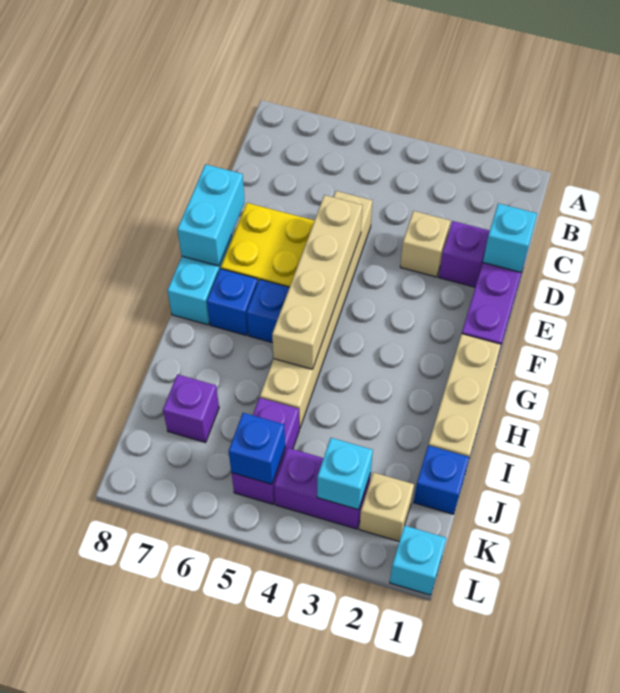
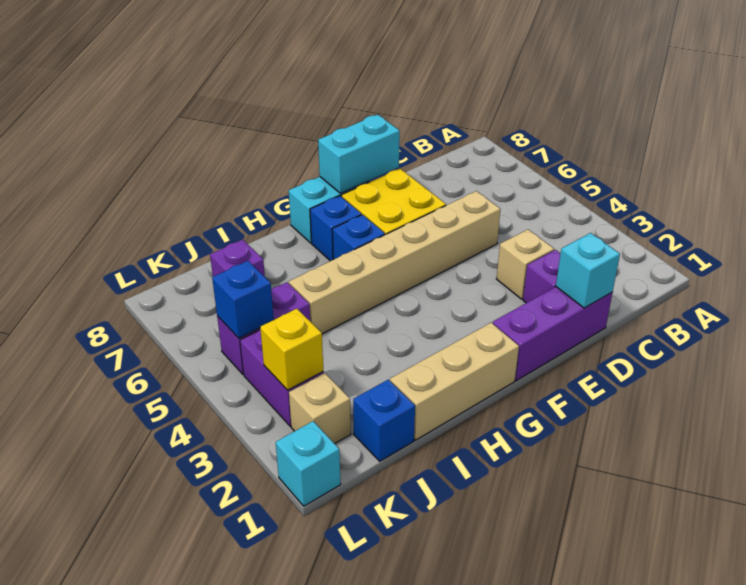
tan brick E5:H5 level 2 -> none
cyan brick K3 level 2 -> yellow brick K3 level 2

